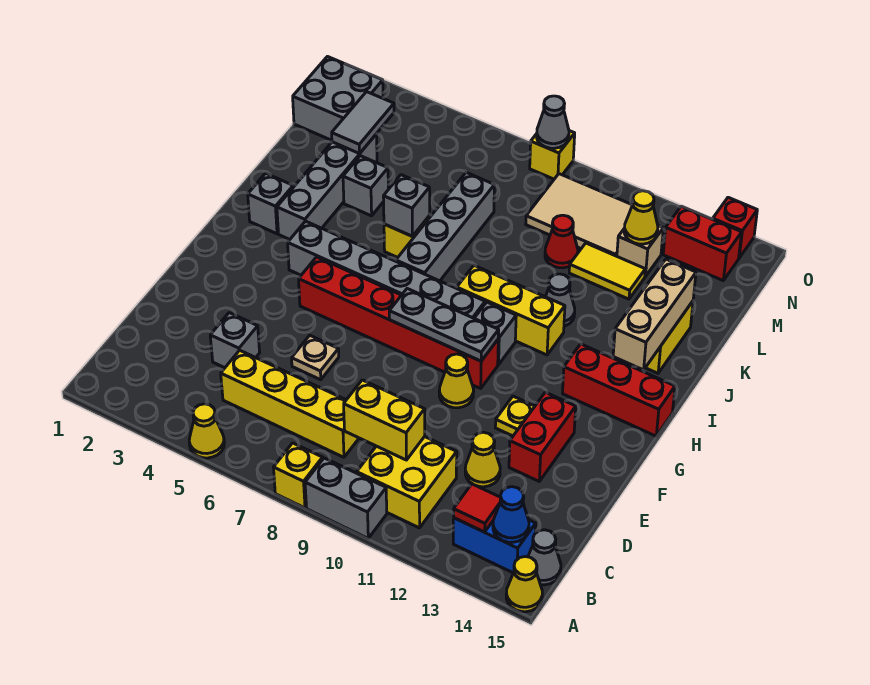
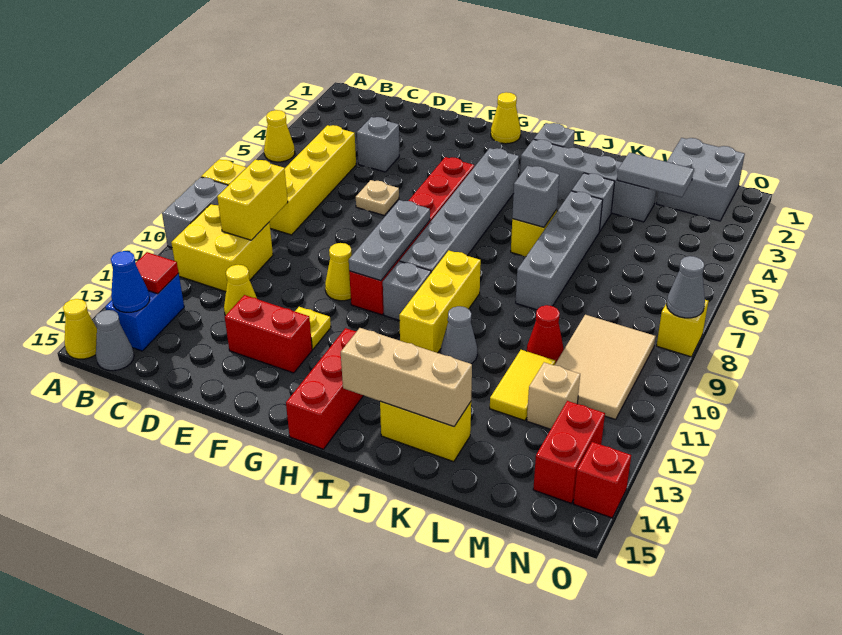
grey brick I7:L7 level 1 -> grey brick K5:K8 level 1
yellow cone M12 level 2 -> yellow cone G1 level 1

